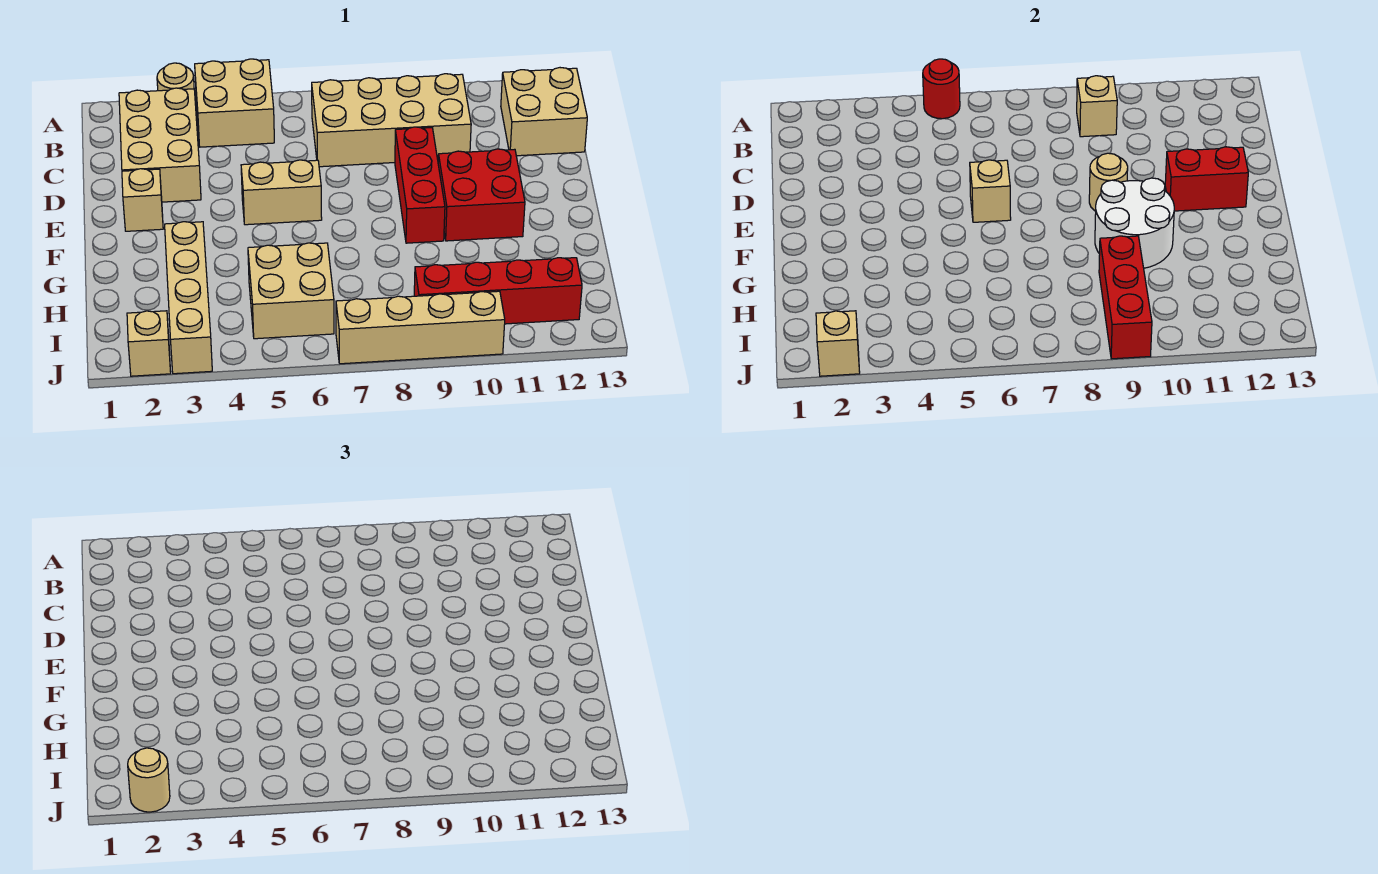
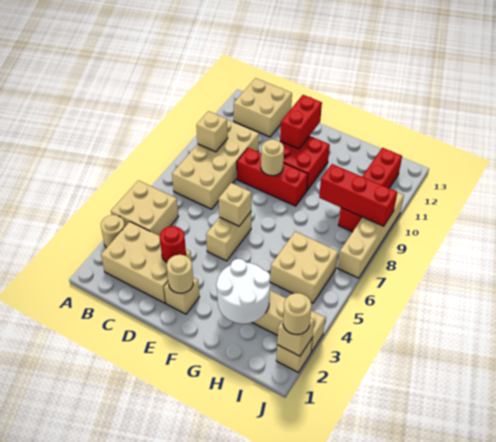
red round brick A5 level 2 -> red round brick D3 level 2
none -> tan round brick E2 level 2
white round brick F9:G10 level 2 -> white round brick G2:H3 level 2

